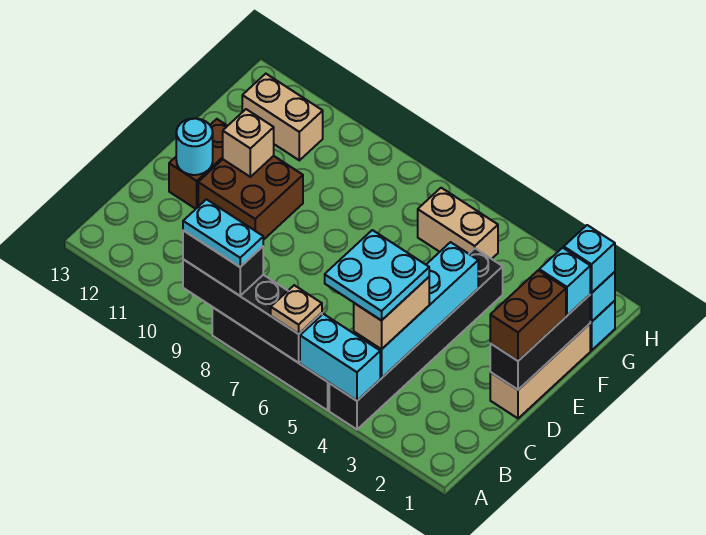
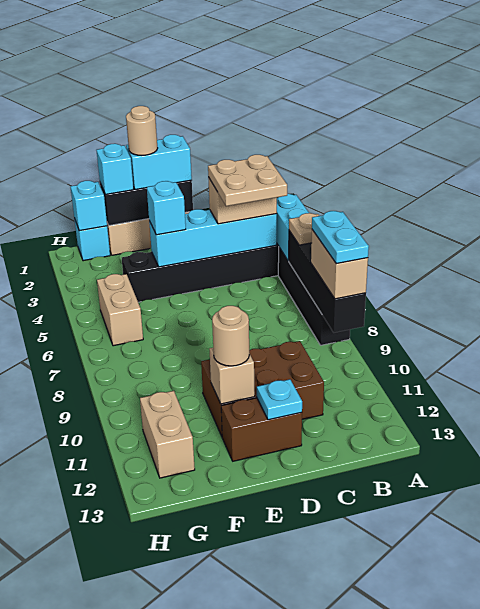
black brick A8:A9 level 3 -> tan brick A8:A9 level 3
cyan plate B4:C5 level 4 -> tan plate B4:C5 level 4
brown brick D1:E1 level 3 -> cyan brick D1:E1 level 3
brown brick D10:E11 level 1 -> brown brick C10:E11 level 1
cyan round brick D12 level 2 -> cyan plate D12 level 2
none -> tan round brick E1 level 4
none -> tan round brick E11 level 3
cyan brick G1 level 3 -> cyan brick E4 level 3

